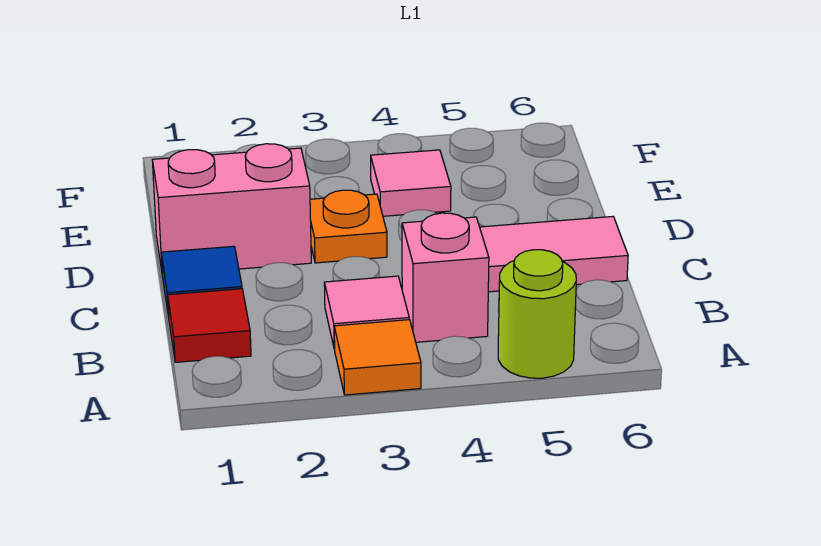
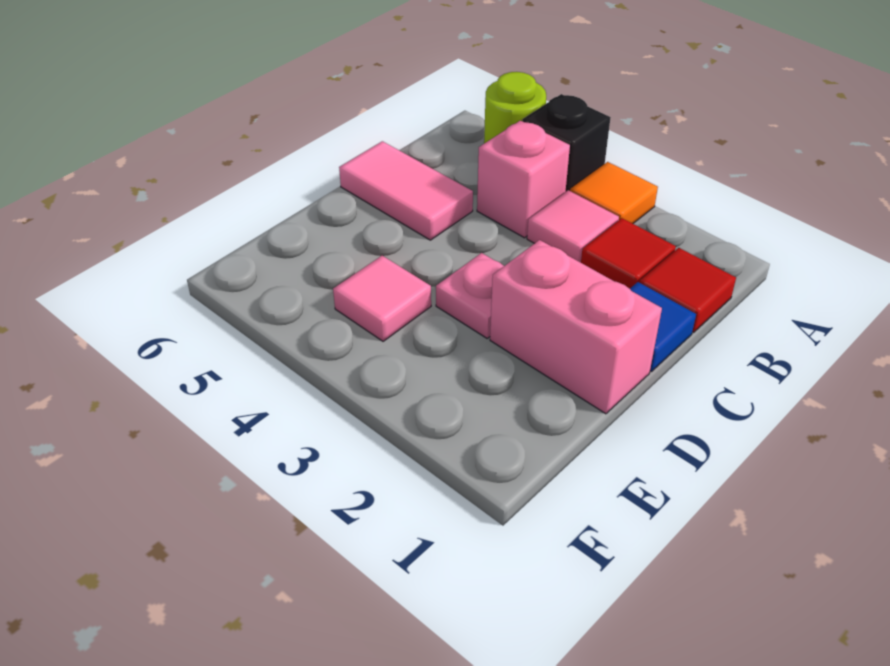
none -> black brick A4 level 1
none -> red tile B2 level 1
orange plate D3 level 1 -> pink plate D3 level 1

